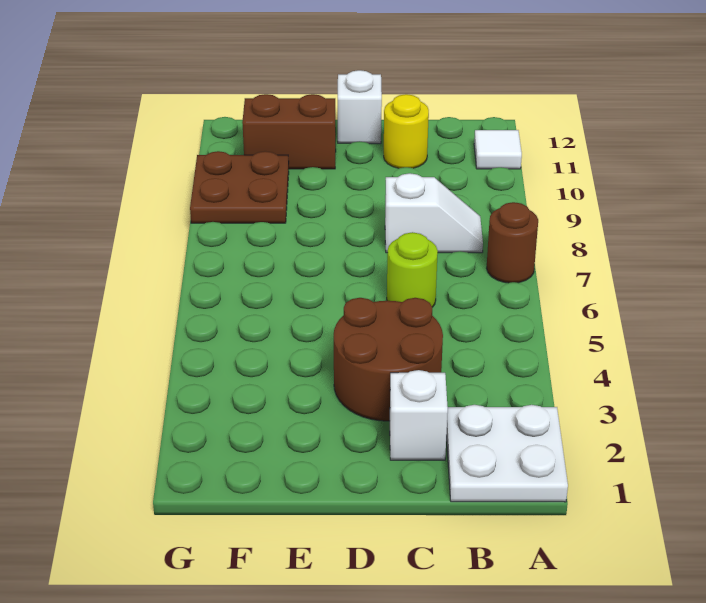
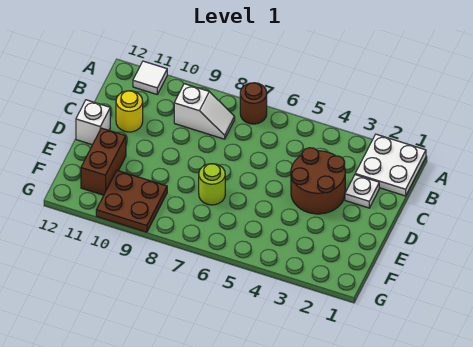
white slope B8:C8 level 1 top C -> white slope B8:B9 level 1 top 9
white brick C2 level 1 -> white plate C2 level 1
lime round brick C6 level 1 -> lime round brick E7 level 1

